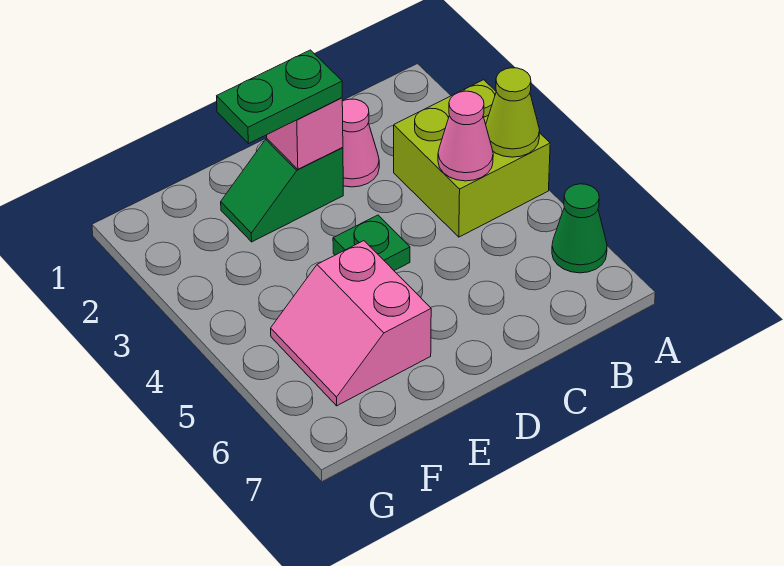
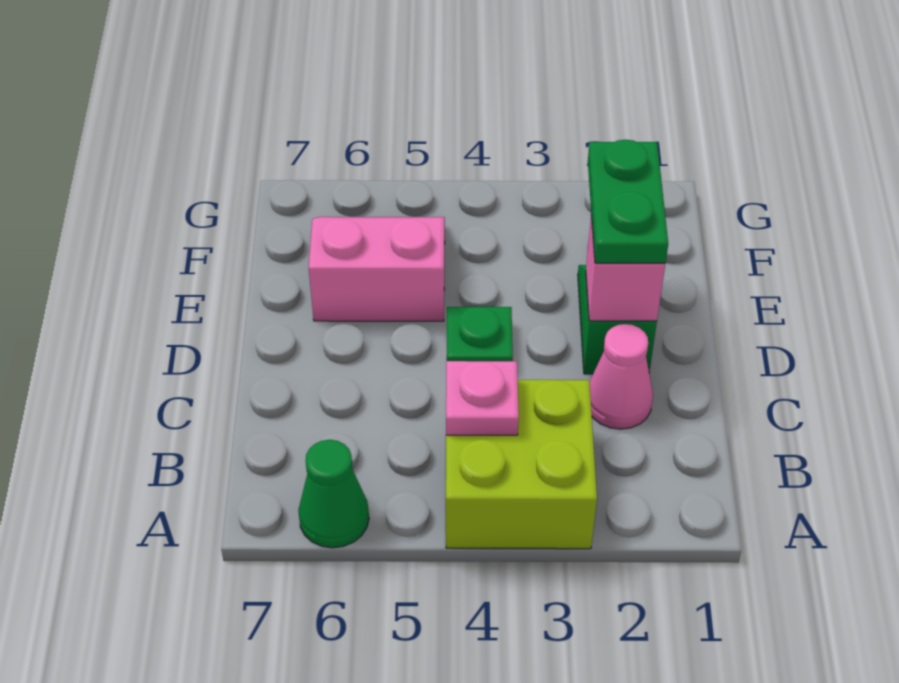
lime cone A4 level 2 -> none
pink cone B4 level 2 -> pink plate B4 level 2

